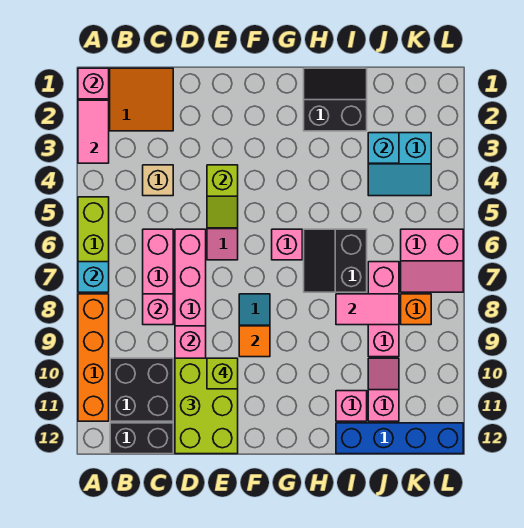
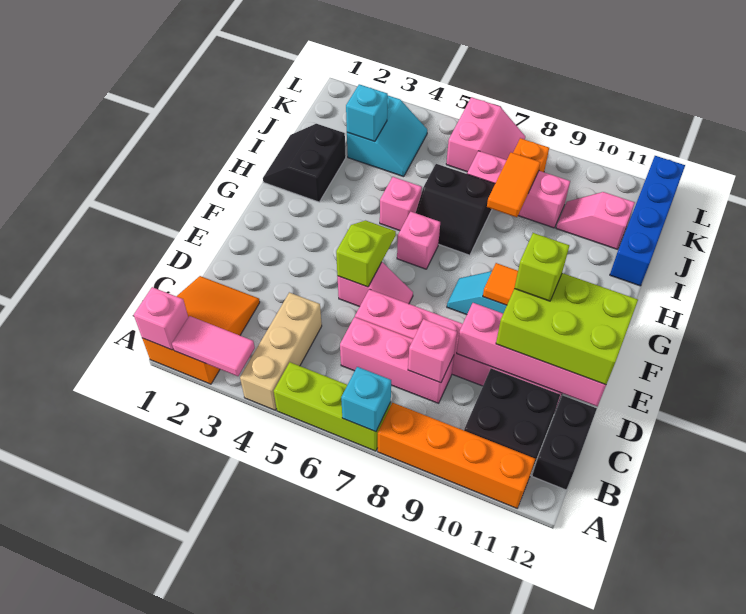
tan brick C4 level 1 -> tan brick A4:C4 level 1
lime slope E4:E5 level 2 top 4 -> lime slope E5:F5 level 2 top E
pink tile I8:J8 level 2 -> orange tile I8:J8 level 2
pink brick I11 level 1 -> pink brick H5 level 1

